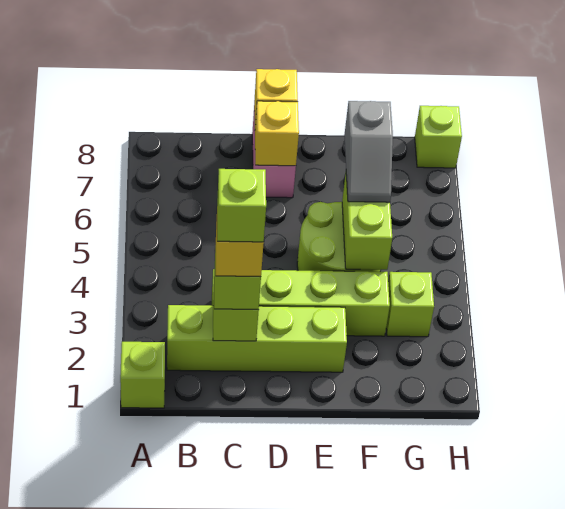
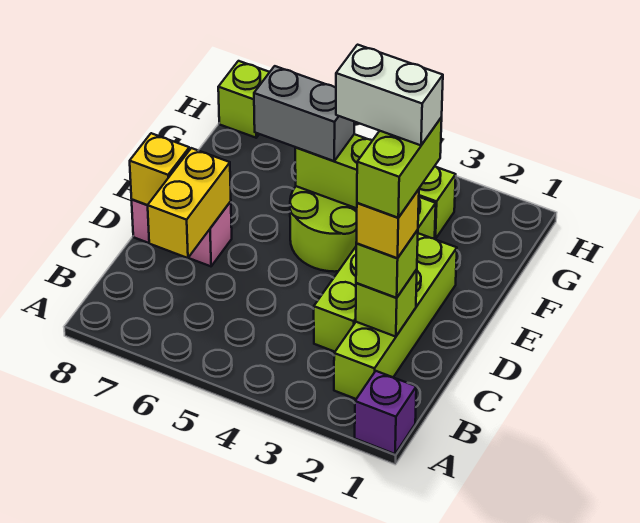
lime brick A1 level 1 -> purple brick A1 level 1
lime brick C2 level 5 -> lime brick C2:D2 level 5
none -> white brick D2:D3 level 6
yellow brick D7 level 2 -> yellow brick C7:D7 level 2
grey slope F5:F6 level 3 top 6 -> grey brick F5:F6 level 3

